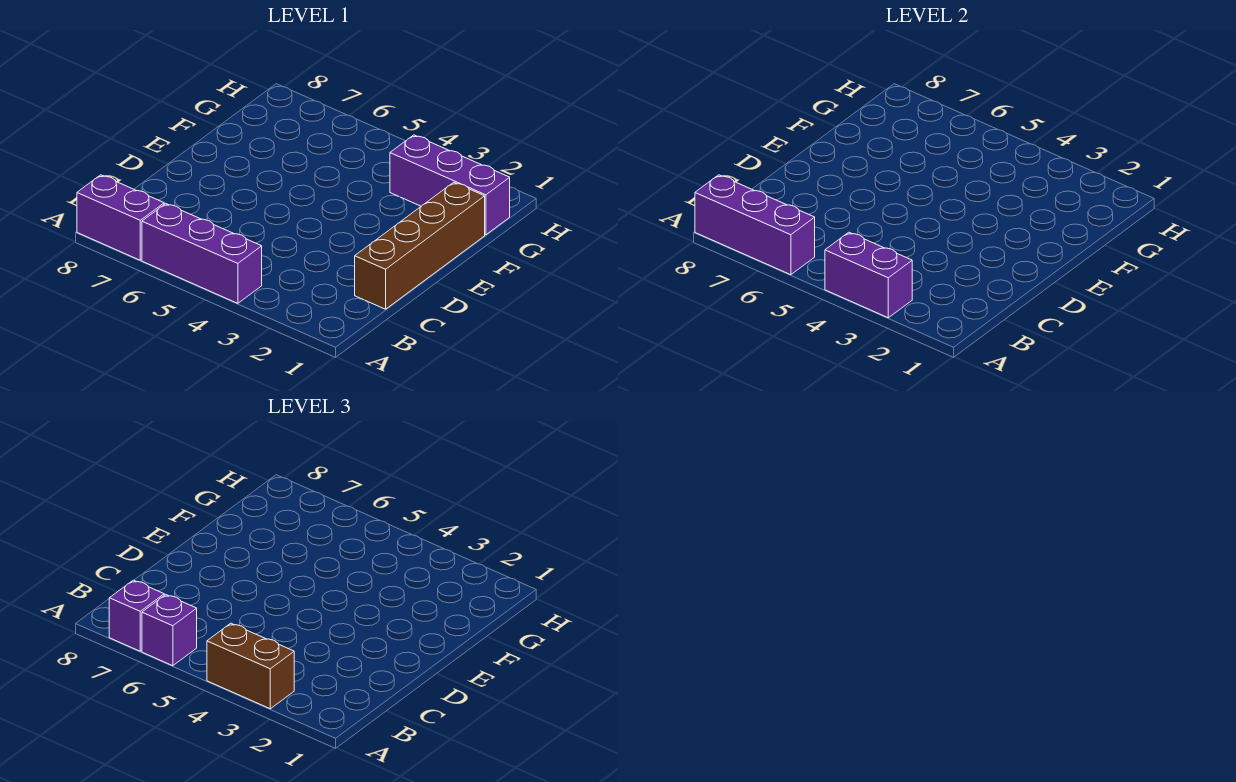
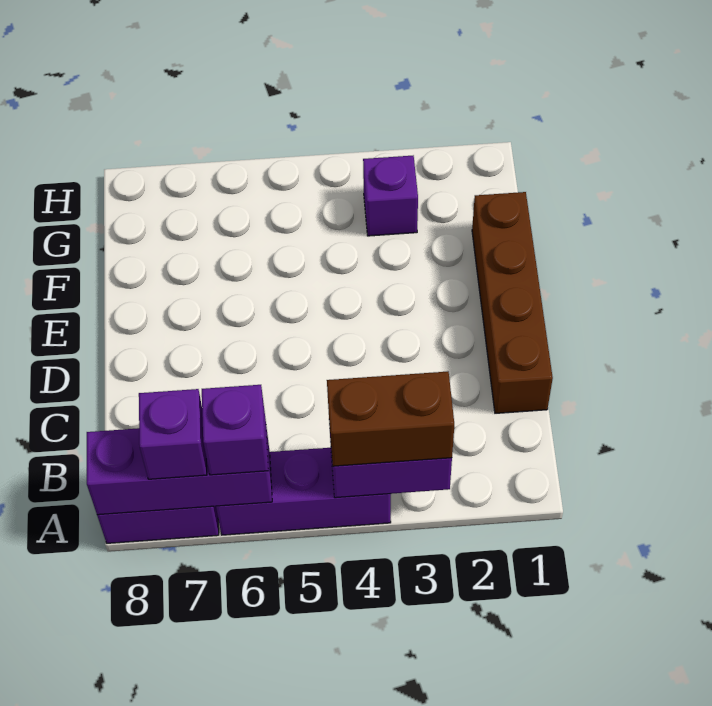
purple brick G1:G3 level 1 -> purple brick G3 level 1

